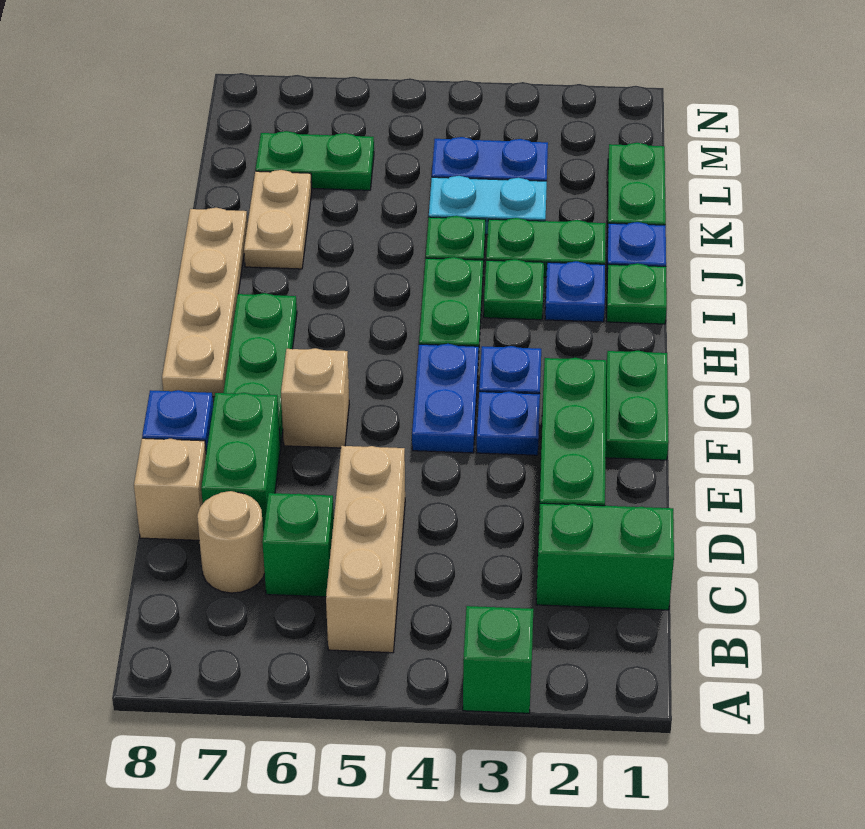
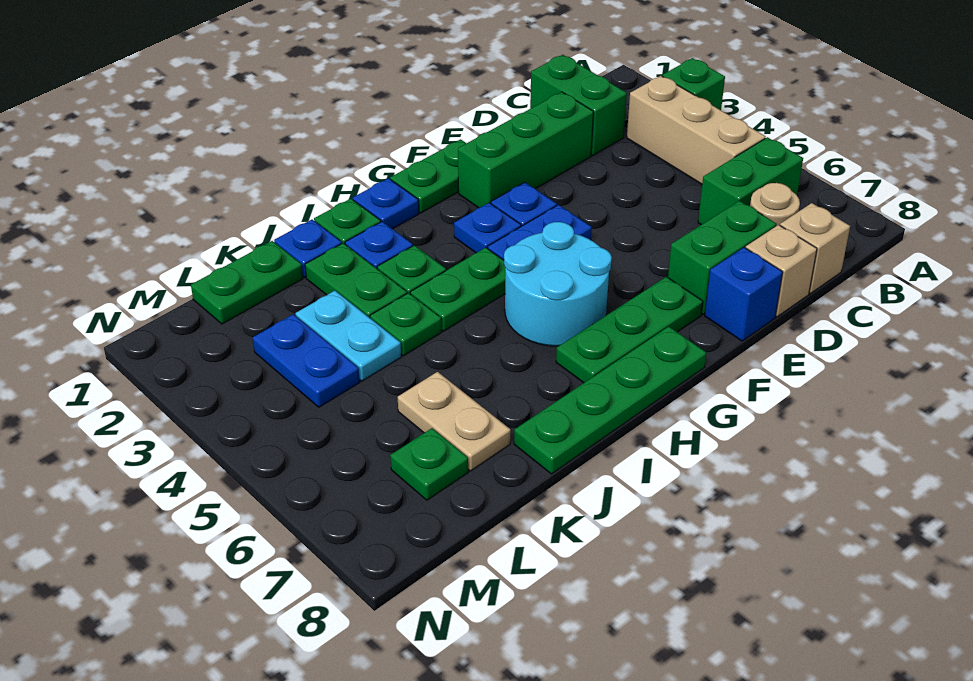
tan brick B5:D5 level 1 -> tan brick B3:B5 level 1
green brick C6 level 1 -> green brick B6:C6 level 1
tan brick F6 level 1 -> tan brick C8 level 1
none -> cyan round brick G5:H6 level 1
tan plate G8:J8 level 1 -> green plate G8:J8 level 1
none -> blue plate H1 level 1
tan plate J7:K7 level 1 -> tan plate K6:K7 level 1
green plate L6:L7 level 1 -> green plate L7 level 1

